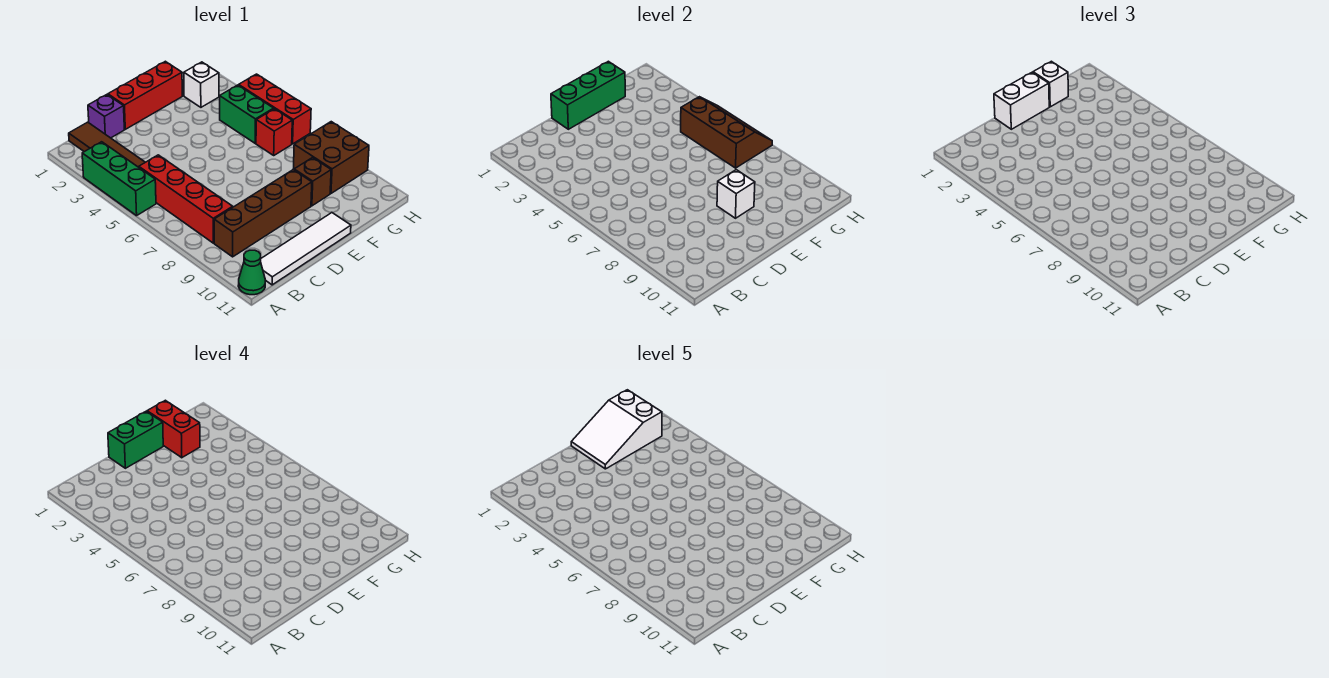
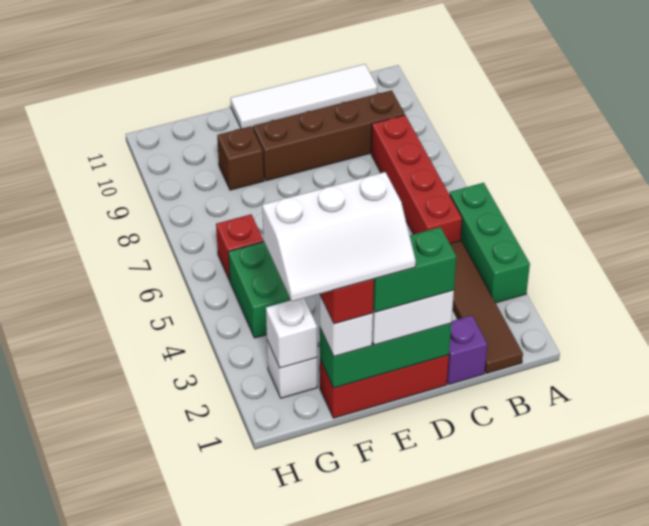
green cone A11 level 1 -> none
white slope E1:G2 level 5 top G -> white slope E1:G2 level 5 top 2
white brick E9 level 2 -> white brick G2 level 2
brown slope G5:H7 level 2 top G -> none
brown brick G8:H9 level 1 -> none
red brick H4:H6 level 1 -> none

